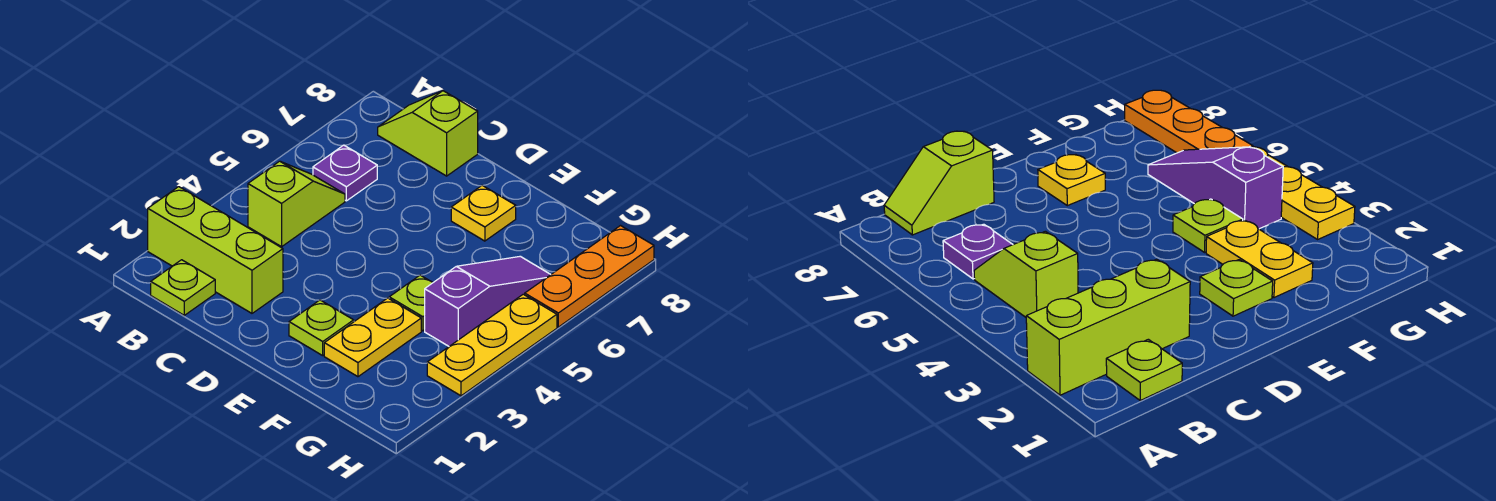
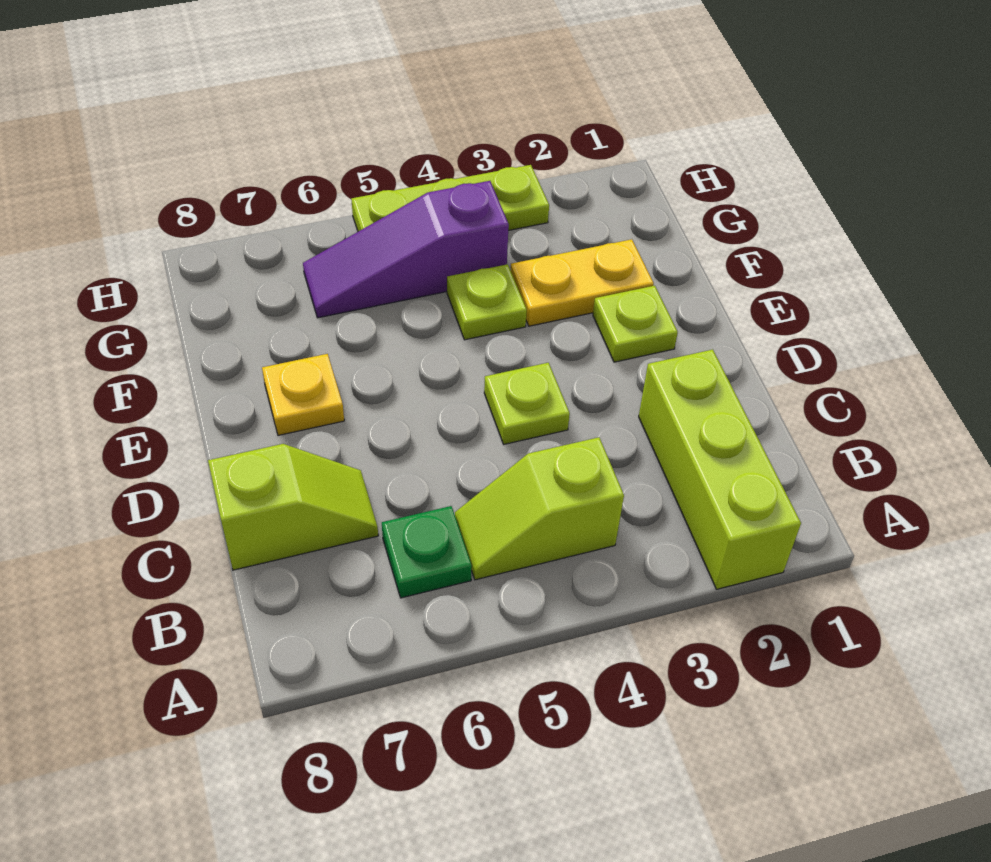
lime plate B1 level 1 -> lime plate D4 level 1
purple plate B6 level 1 -> green plate B6 level 1
lime slope B8:C8 level 1 top C -> lime slope C7:C8 level 1 top 8
yellow plate H3:H5 level 1 -> lime plate H3:H5 level 1
orange plate H6:H8 level 1 -> none

